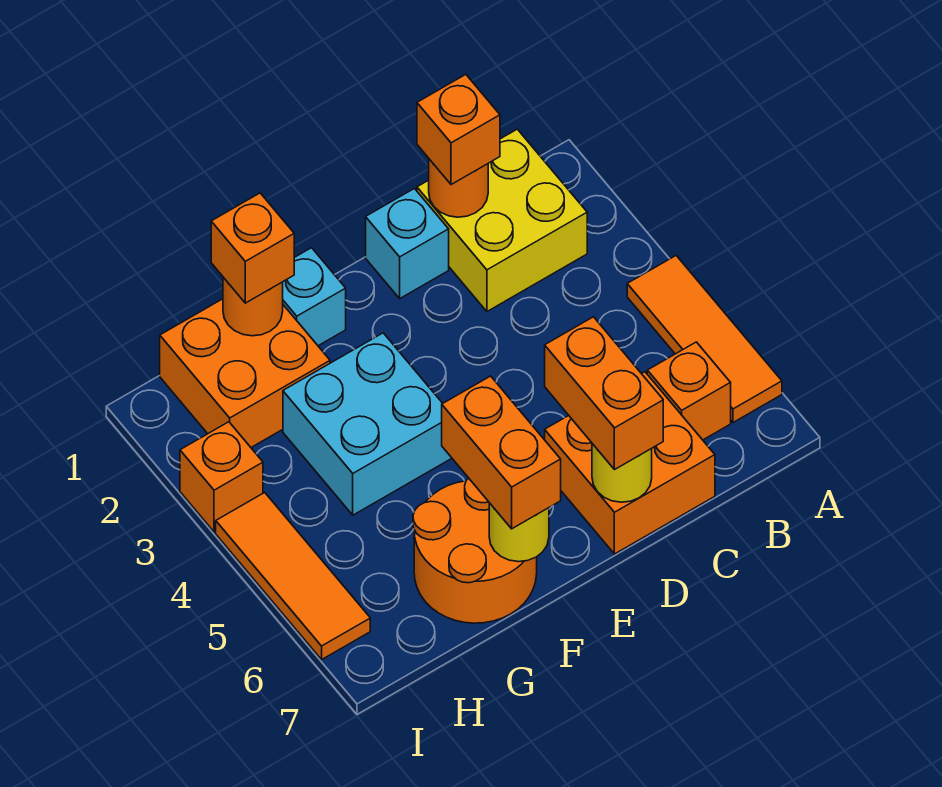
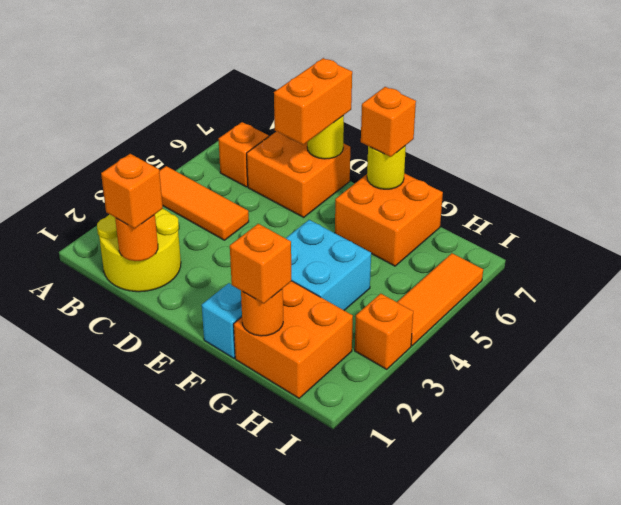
orange tile A4:A6 level 1 -> orange tile A4:C4 level 1
yellow brick B1:C2 level 1 -> yellow round brick B1:C2 level 1
cyan brick D1 level 1 -> none
orange round brick F6:G7 level 1 -> orange brick F6:G7 level 1
orange brick F6:F7 level 3 -> orange brick F7 level 3

